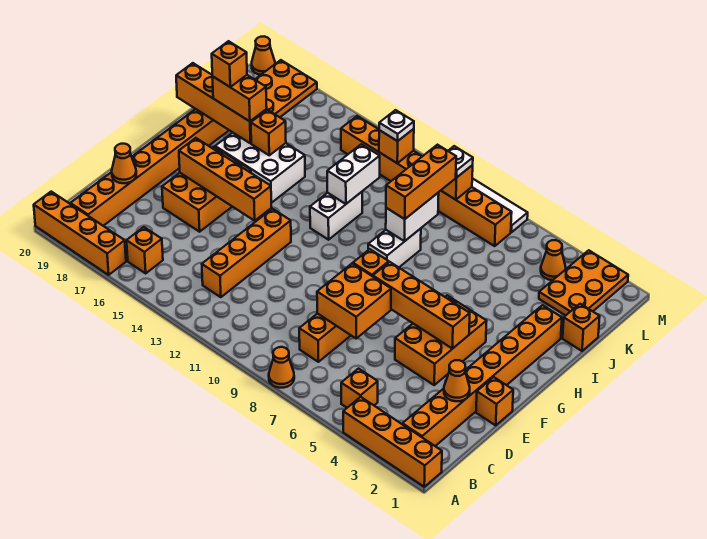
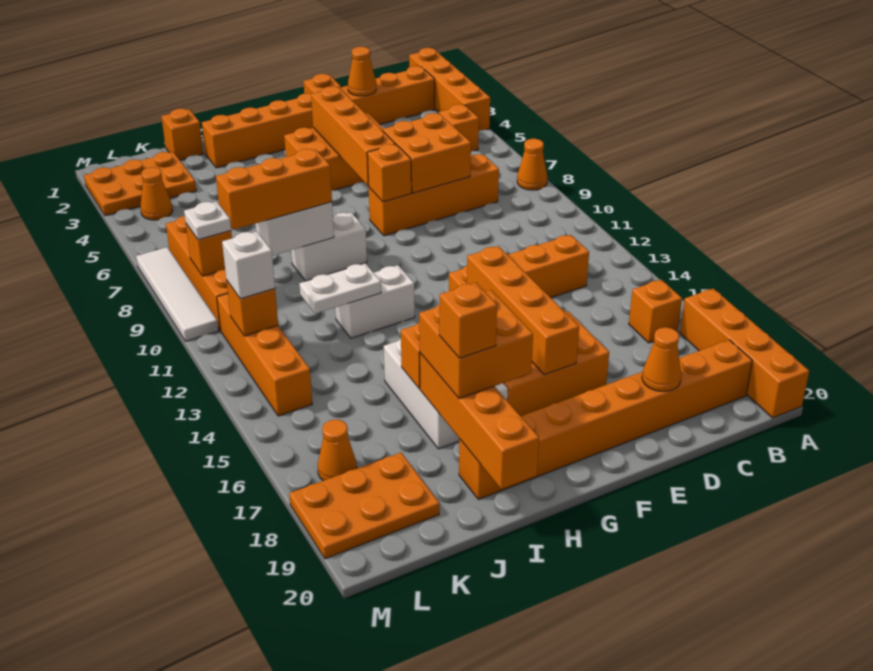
white brick I12:J12 level 2 -> white plate I12:J12 level 2
orange brick I17:I18 level 3 -> orange brick H17:I18 level 3
white plate L12 level 3 -> white brick L12 level 3
orange cone M20 level 1 -> orange cone L17 level 1

